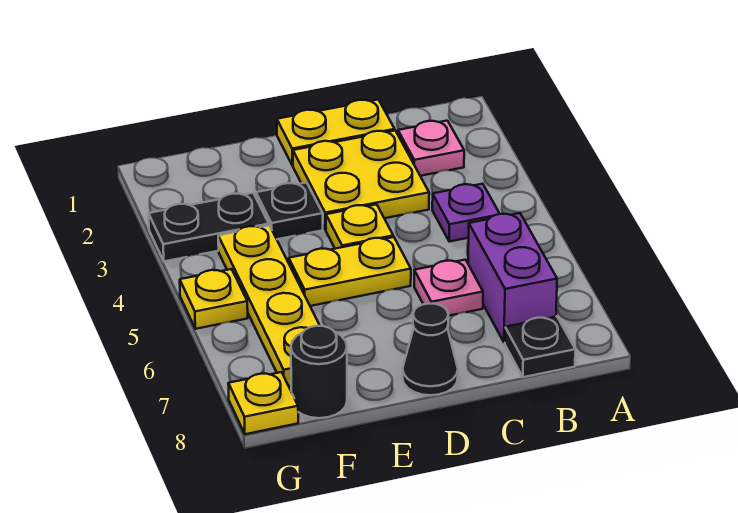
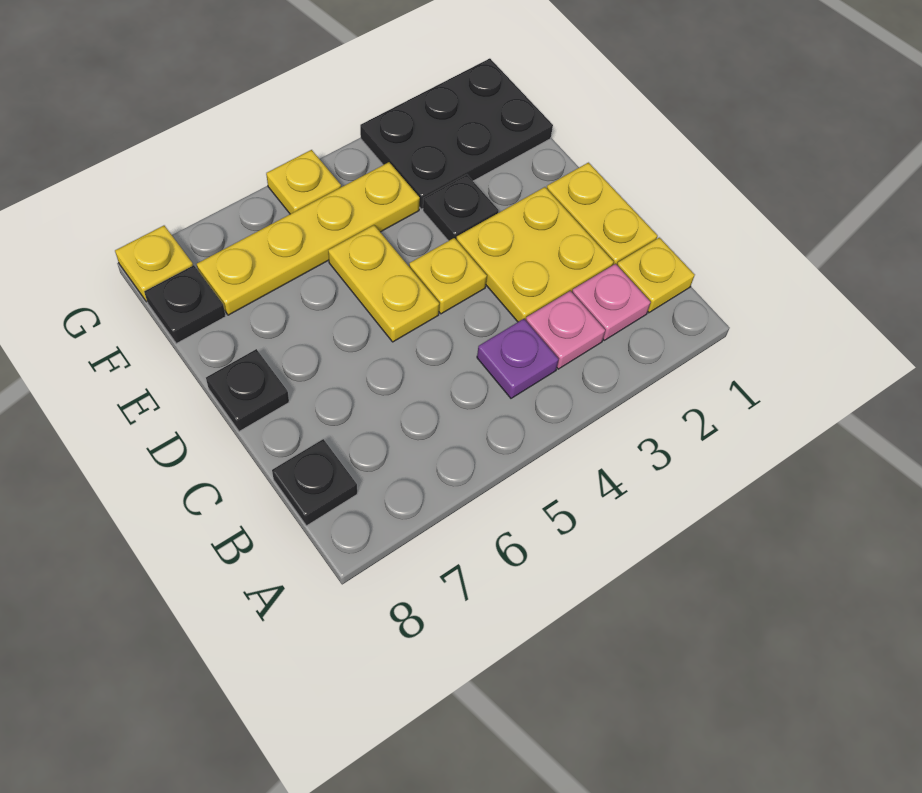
none -> yellow plate B1 level 1
purple brick B6:B7 level 1 -> none
pink plate C6 level 1 -> pink plate B3 level 1
black cone D8 level 1 -> black plate D8 level 1
black plate F3:G3 level 1 -> black plate F1:G3 level 1
black round brick F8 level 1 -> black plate F8 level 1

